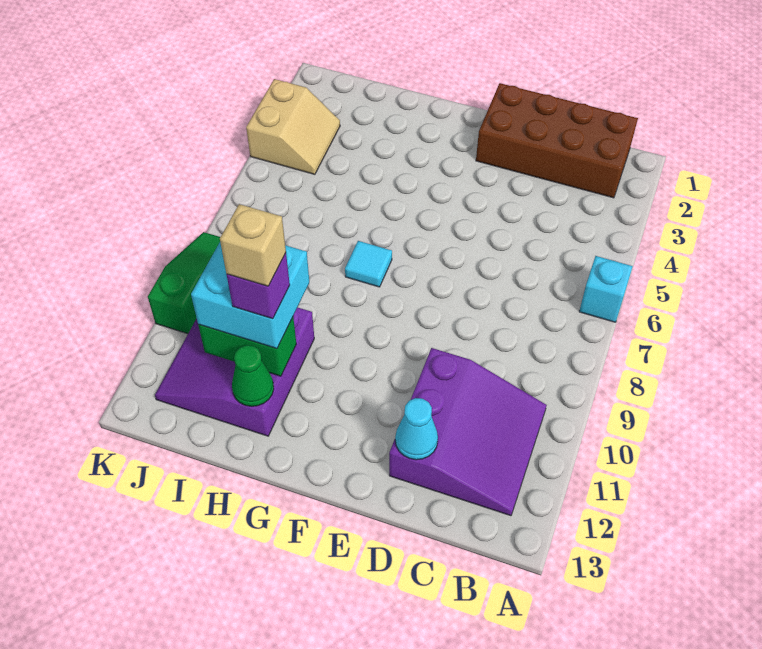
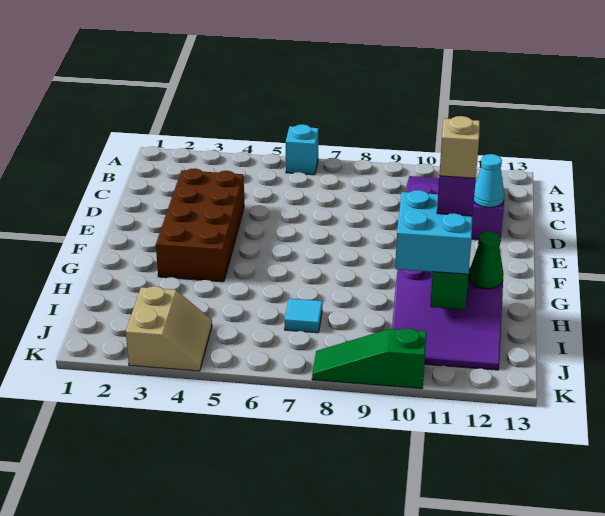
brown brick B1:E2 level 1 -> brown brick D3:G4 level 1
cyan tile G7 level 1 -> cyan tile I7 level 1
tan slope J3:K4 level 1 top K -> tan slope J3:K4 level 1 top 3

